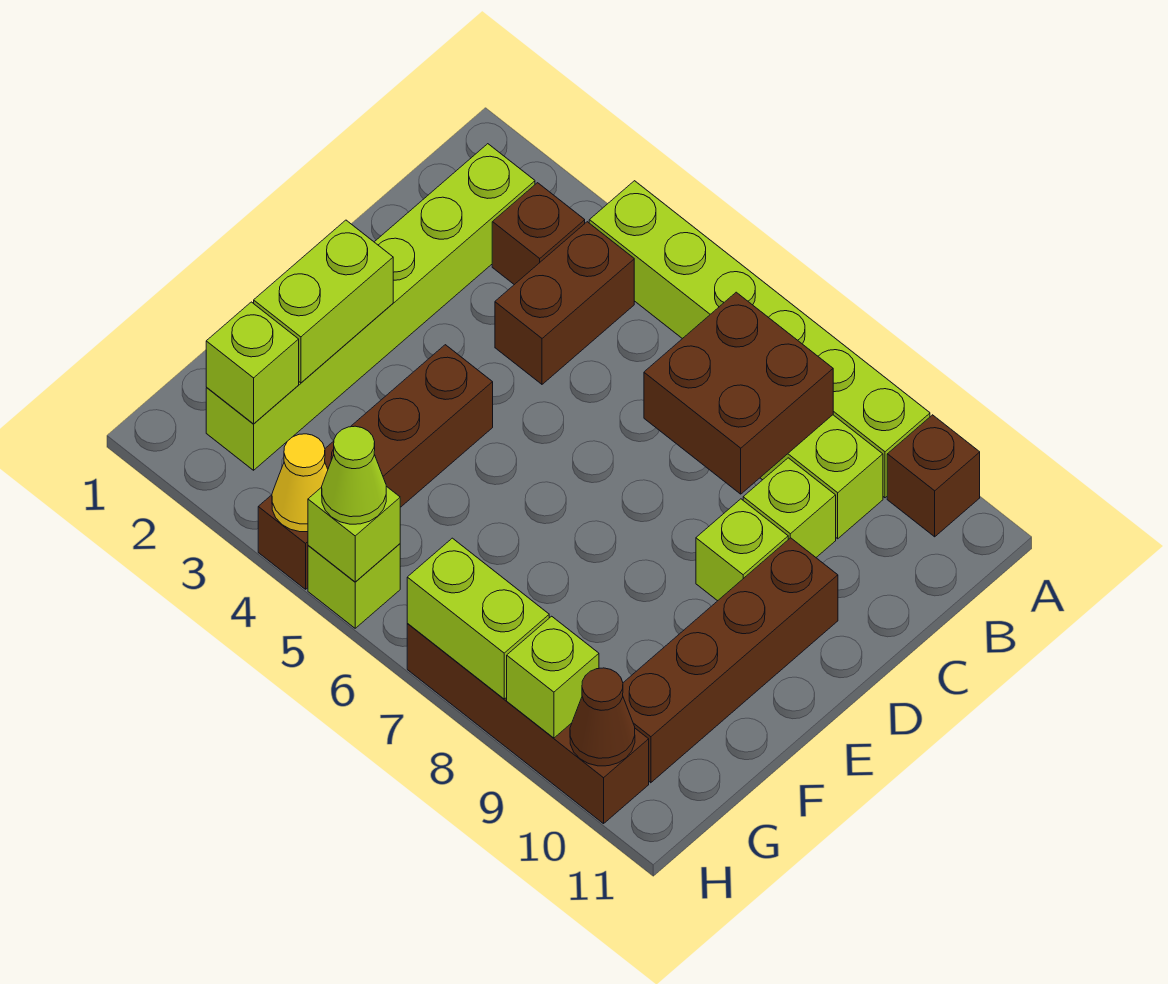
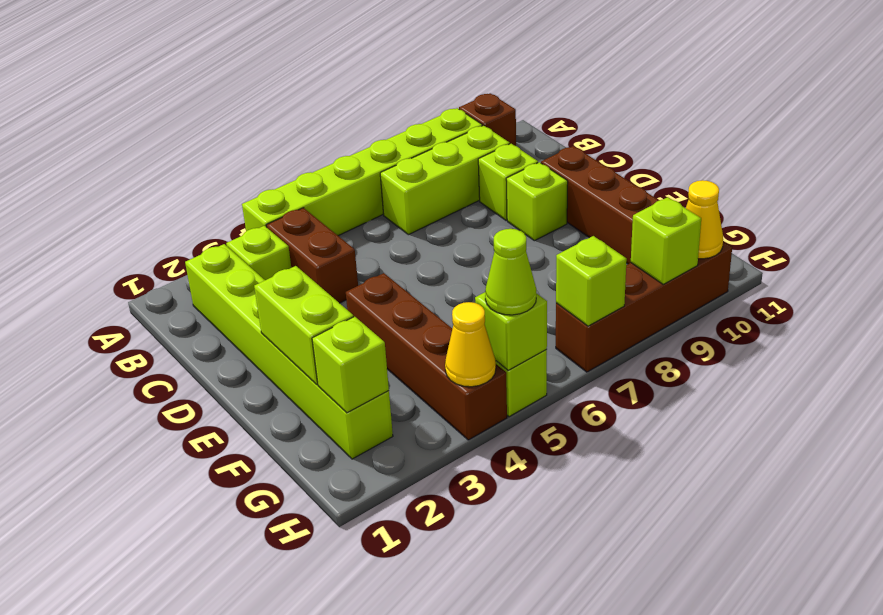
brown brick B3 level 1 -> lime brick B3 level 1
brown brick B7:C8 level 2 -> none
lime brick H7:H8 level 2 -> lime brick H7 level 2
brown cone H10 level 2 -> yellow cone H10 level 2

